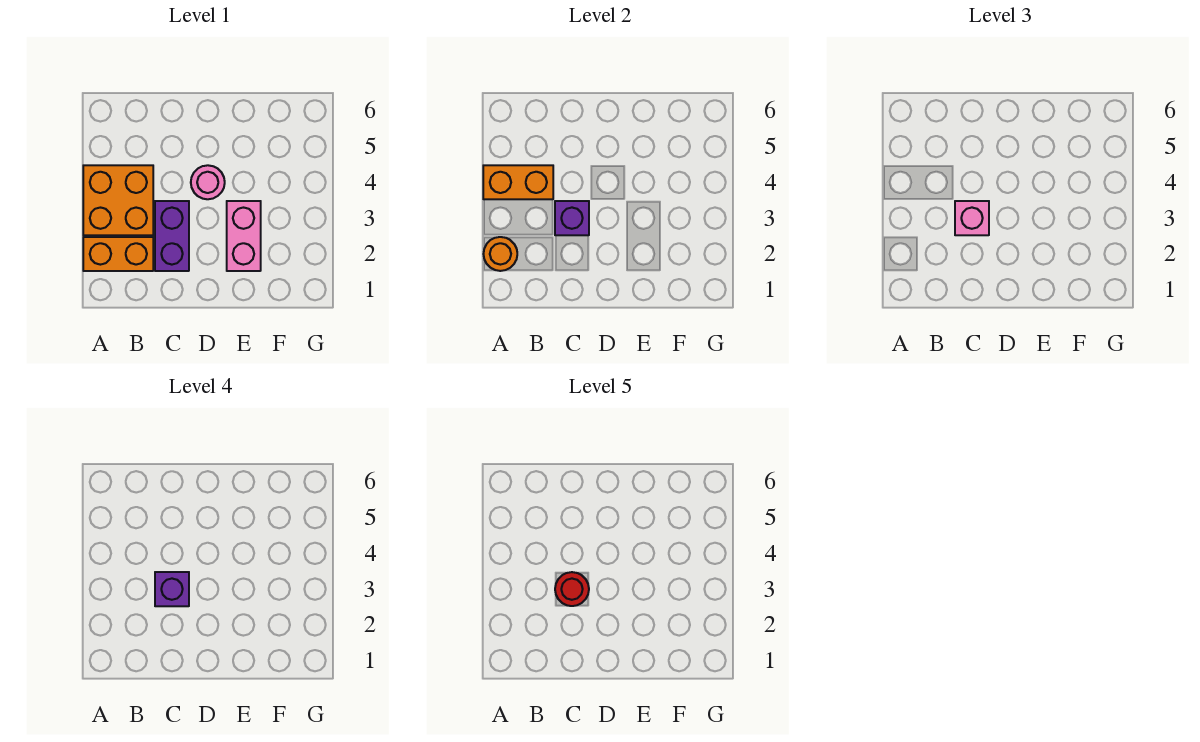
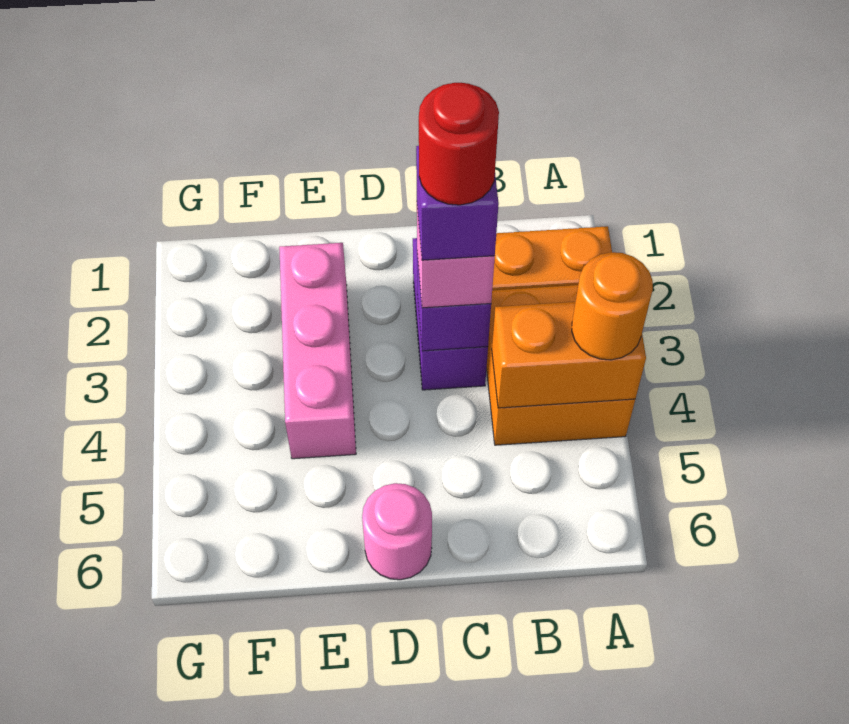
orange round brick A2 level 2 -> orange round brick A4 level 3
pink round brick D4 level 1 -> pink round brick D6 level 1
pink brick E2:E3 level 1 -> pink brick E2:E4 level 1

